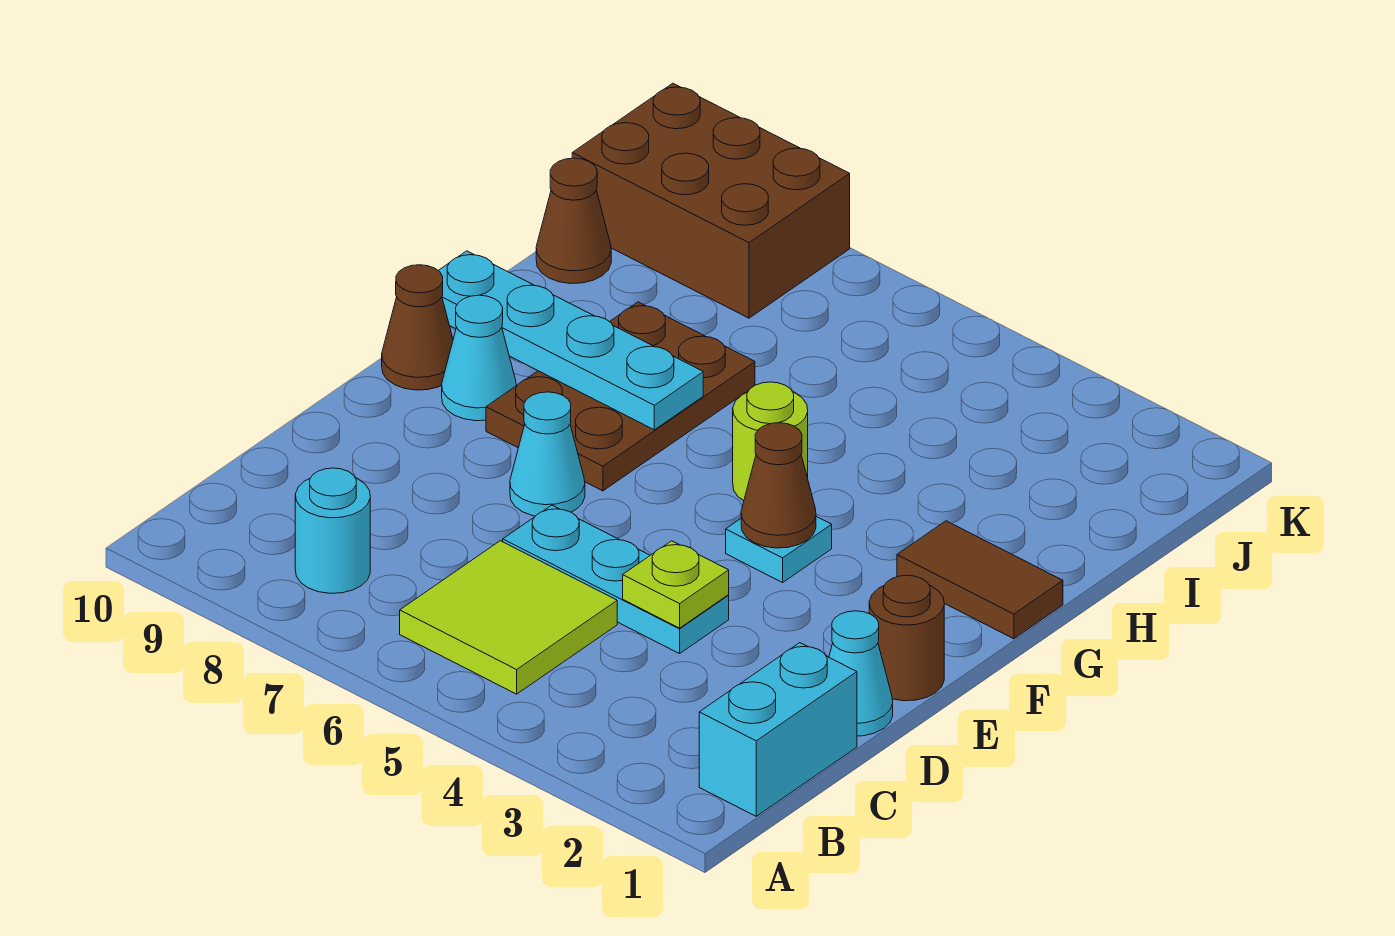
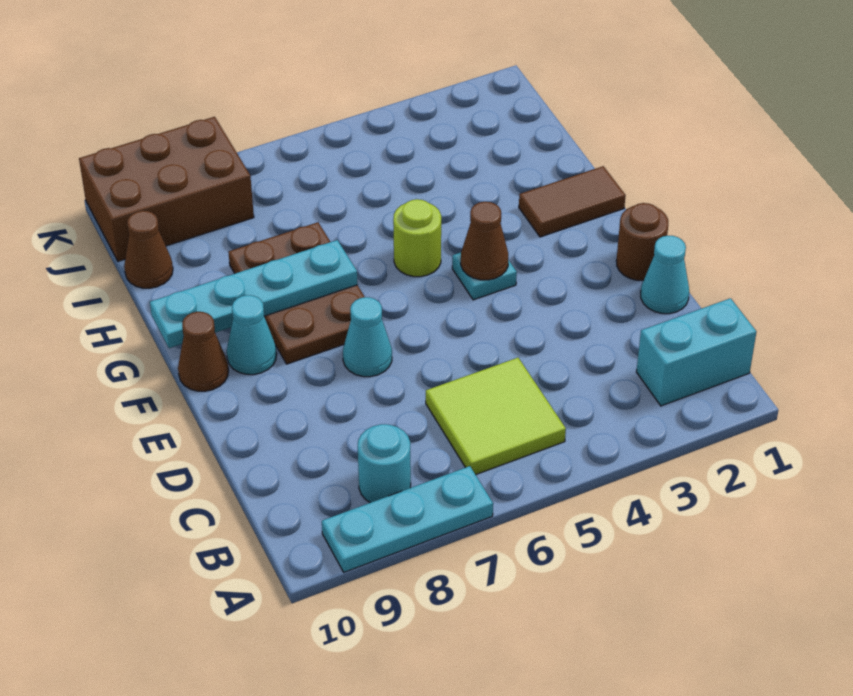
cyan brick B1:C1 level 1 -> cyan brick B1:B2 level 1
cyan plate D4:D6 level 1 -> cyan plate A7:A9 level 1
lime plate D4 level 2 -> none

